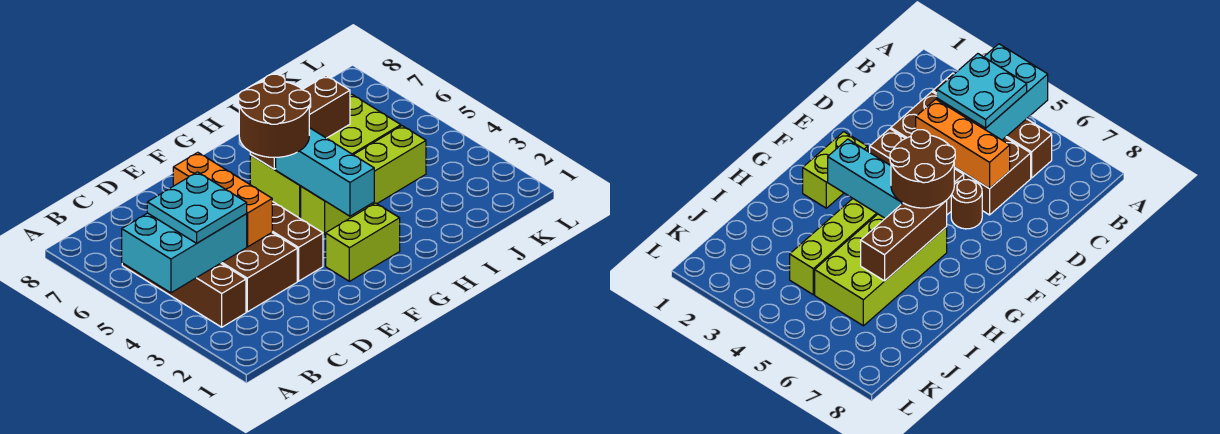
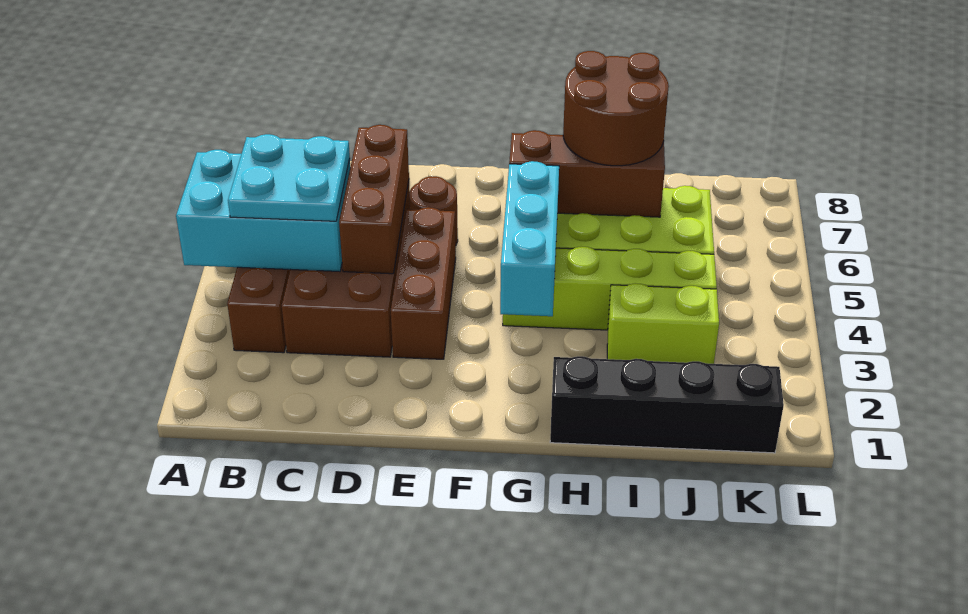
orange brick D4:D6 level 2 -> brown brick D4:D6 level 2
lime brick F2:G2 level 1 -> lime brick I3:J3 level 1
brown round brick F5:G6 level 3 -> brown round brick H6:I7 level 3
none -> black brick H1:K1 level 1

